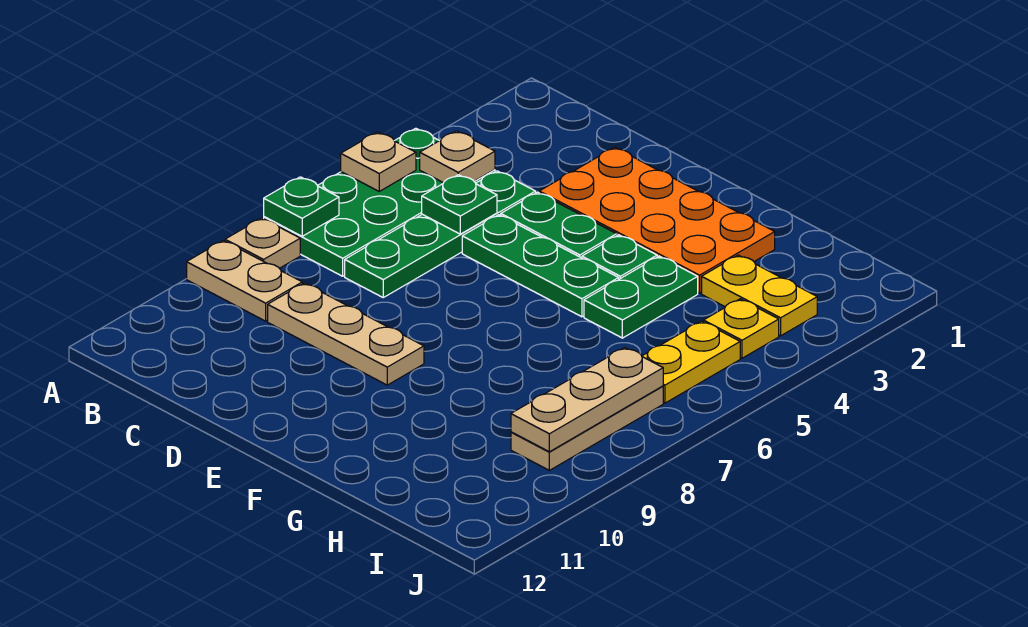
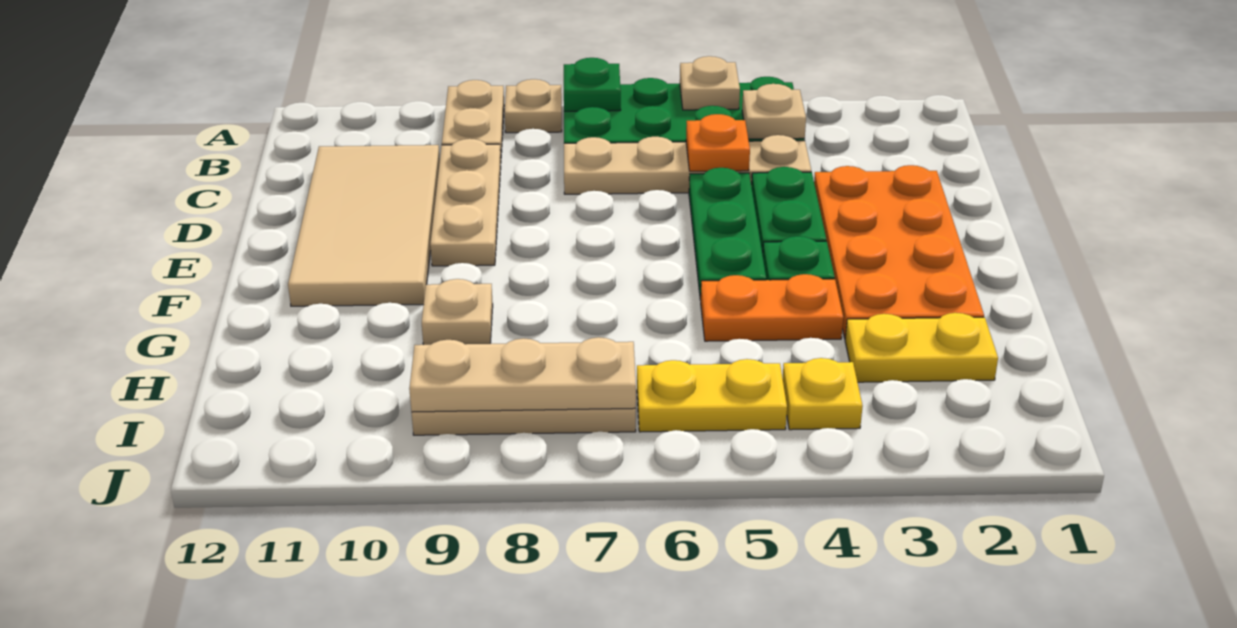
green plate C4:C7 level 1 -> tan plate C4:C7 level 1
green plate C5 level 2 -> orange plate C5 level 2
none -> tan tile C10:F11 level 1
green plate G4:G5 level 1 -> orange plate G4:G5 level 1
none -> tan plate G9 level 1
yellow plate H3:I3 level 1 -> yellow plate H2:H3 level 1

